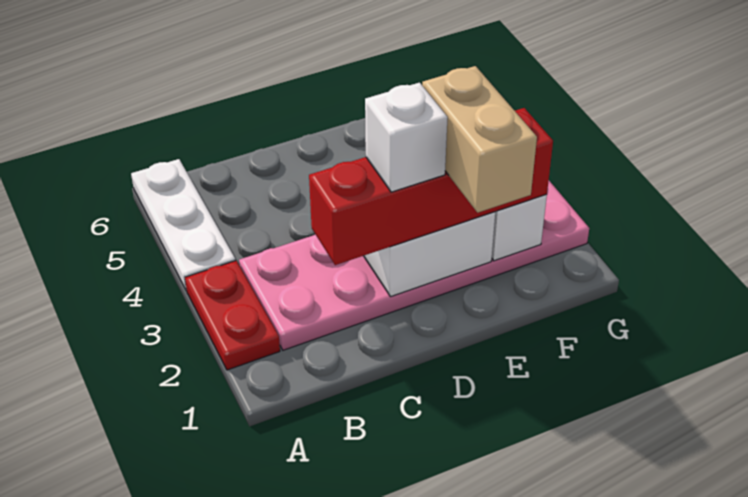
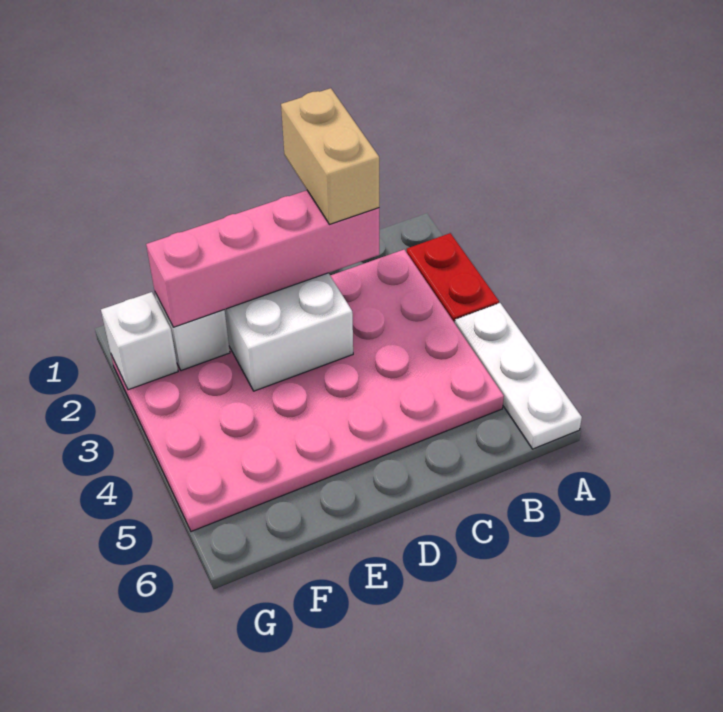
pink plate B2:G3 level 1 -> pink plate B2:G5 level 1
red brick C2:F2 level 3 -> pink brick C2:F2 level 3
white brick D2 level 4 -> white brick G2 level 2
tan brick E1:E2 level 4 -> tan brick C1:C2 level 4

